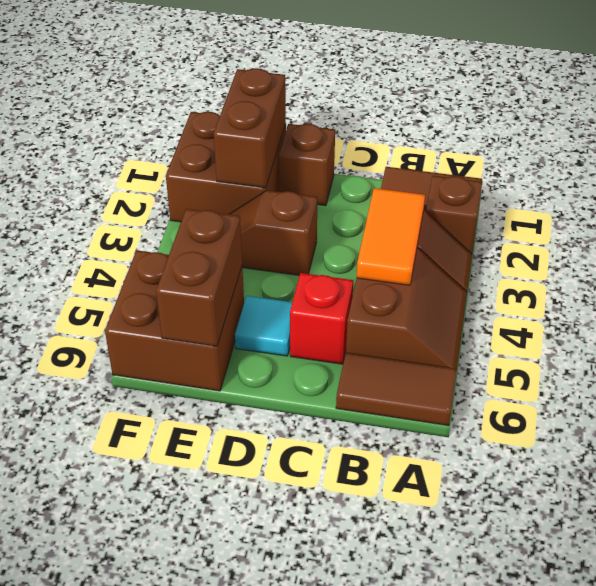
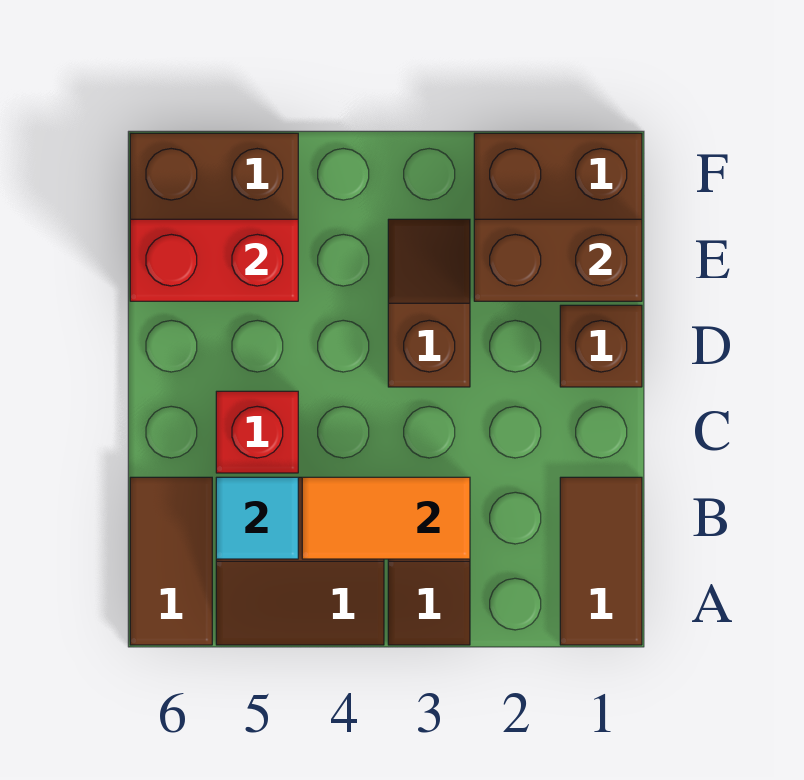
brown brick A2 level 1 -> none
cyan tile D5 level 1 -> cyan tile B5 level 2
brown brick E5:E6 level 2 -> red brick E5:E6 level 2

